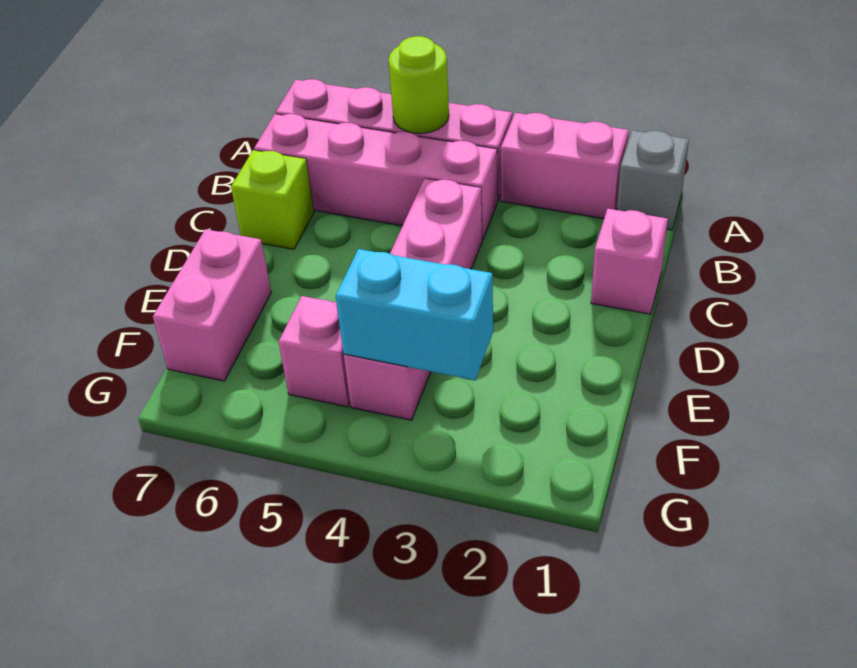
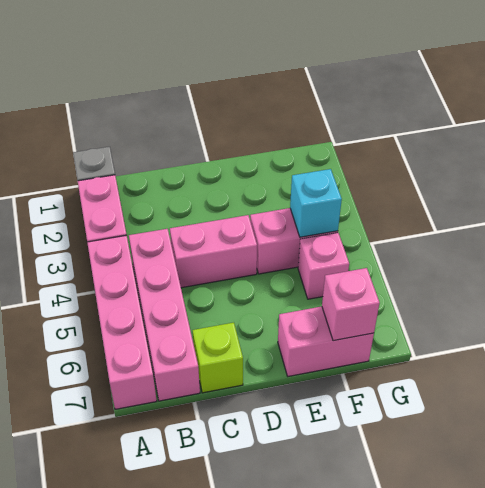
lime round brick A5 level 2 -> none
pink brick C1 level 1 -> pink brick F7 level 2
cyan brick F3:F4 level 2 -> cyan brick F4 level 2

